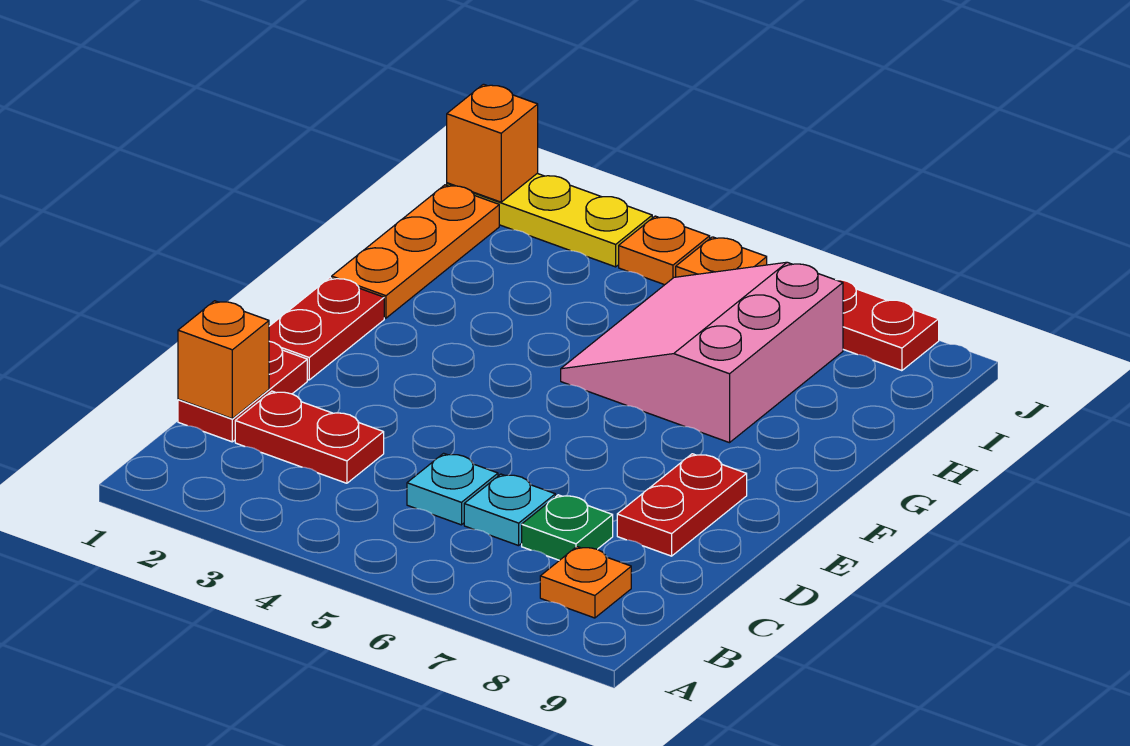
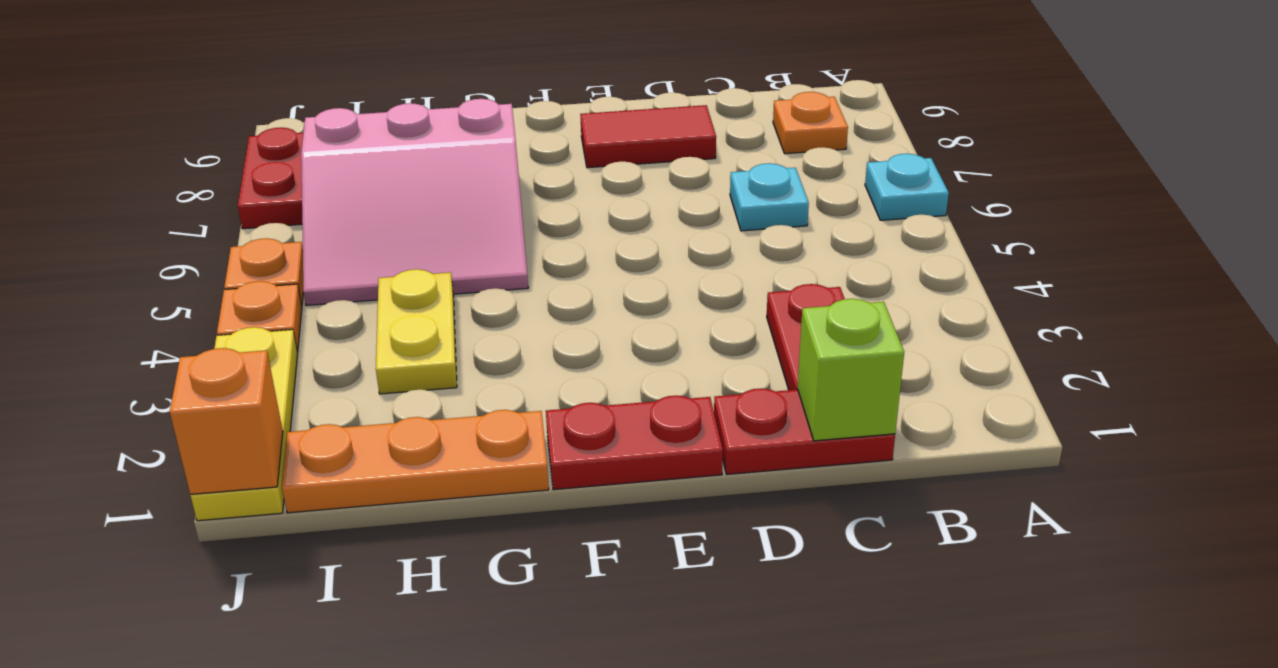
orange brick C1 level 2 -> lime brick C1 level 2
cyan plate C5 level 1 -> cyan plate A6 level 1
green plate C7 level 1 -> none
red plate D8:E8 level 1 -> red tile D8:E8 level 1
none -> yellow plate H3:H4 level 1

